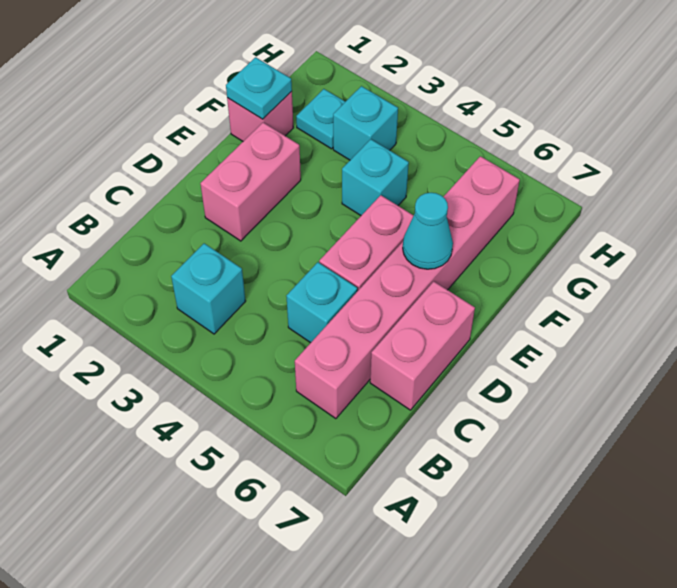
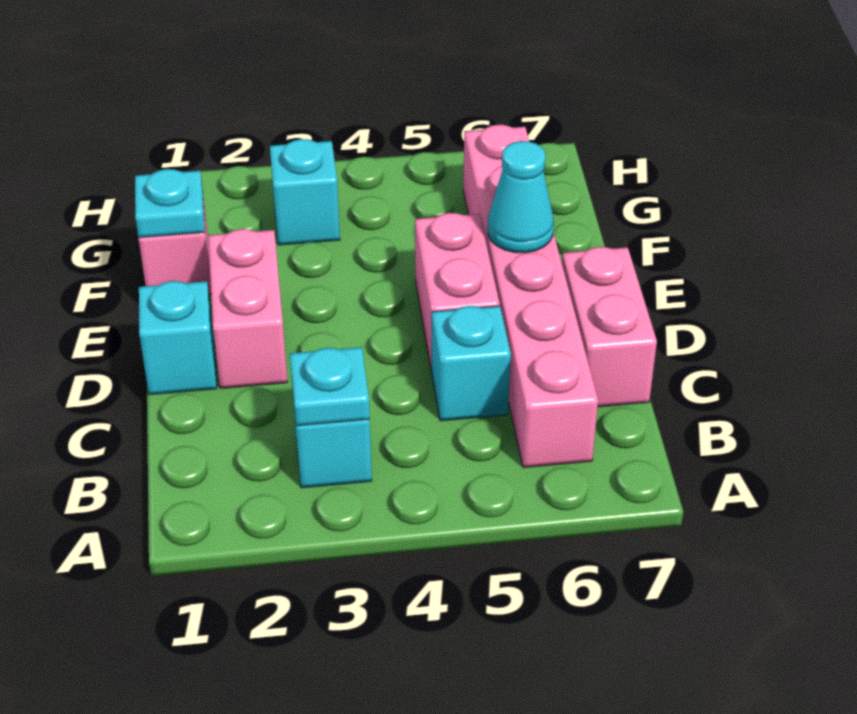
cyan brick F4 level 1 -> cyan brick D1 level 1
cyan plate G2 level 1 -> cyan plate B3 level 2

